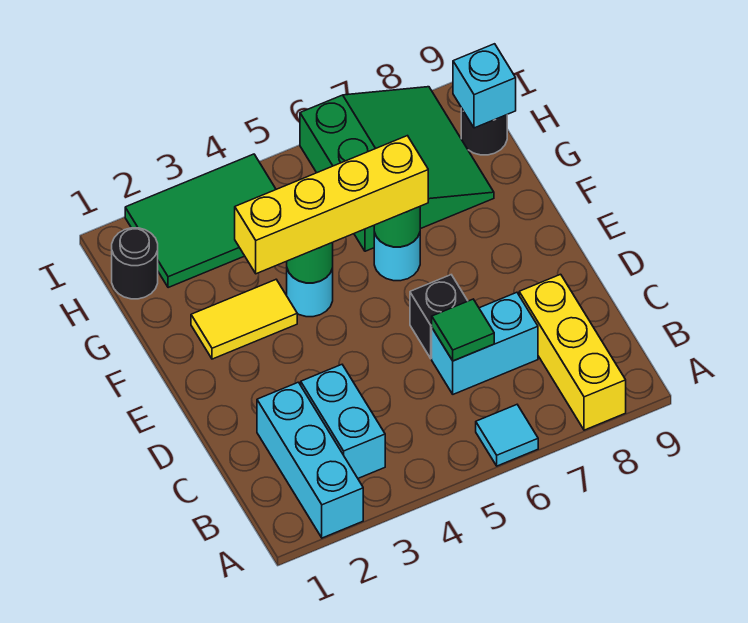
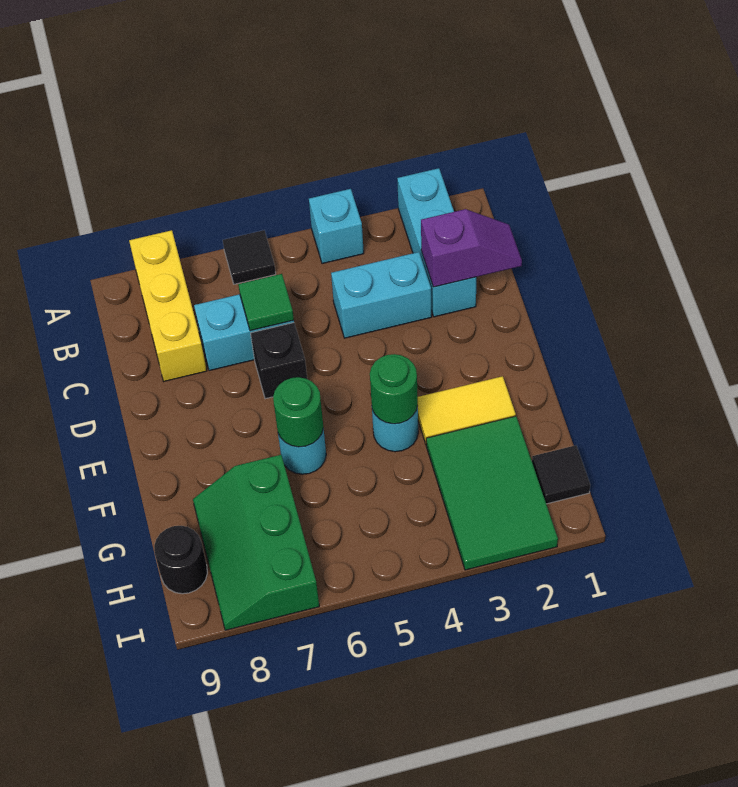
cyan tile A6 level 1 -> black tile A6 level 1
cyan brick B3:C3 level 1 -> cyan brick C3:C4 level 1
none -> purple slope C1:C2 level 2 top 2
yellow brick F3:F6 level 3 -> none
green slope G6:I8 level 1 top 6 -> green slope G7:I8 level 1 top 7
black round brick H1 level 1 -> black tile H1 level 1
green tile H2:I4 level 1 -> green tile G2:I3 level 1
cyan brick H9 level 2 -> cyan brick A4 level 1

